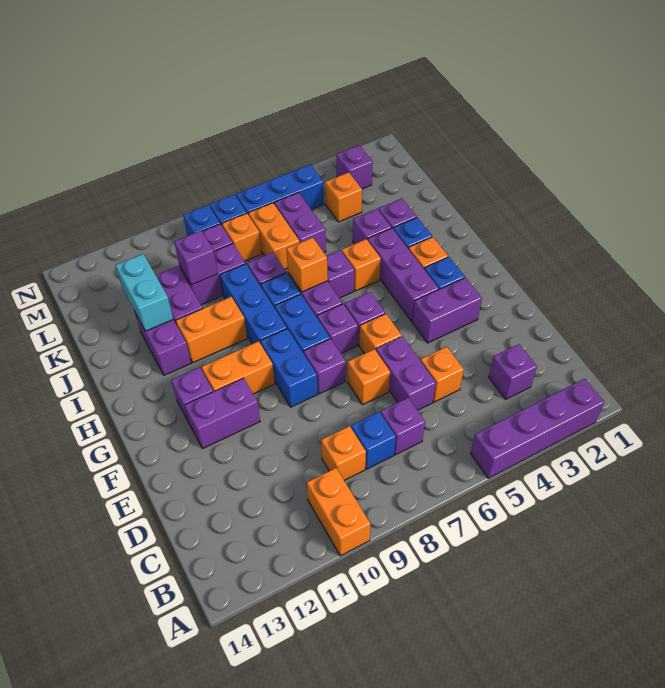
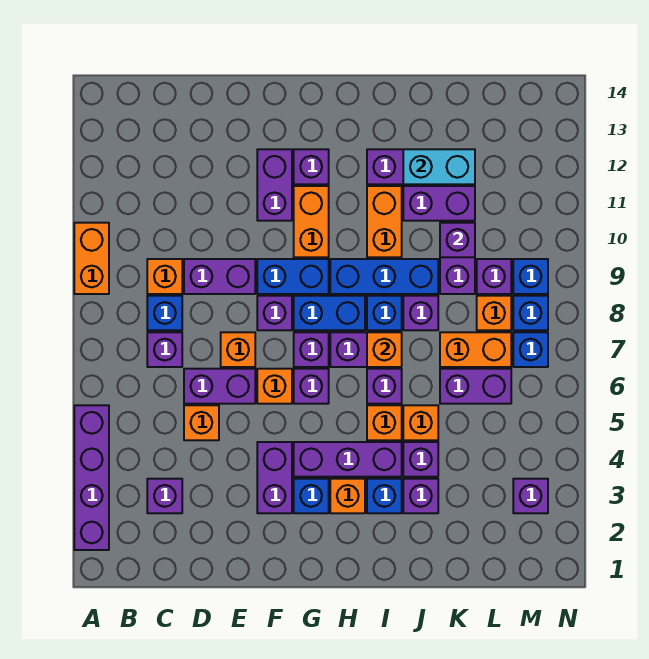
orange brick A10:B10 level 1 -> orange brick A9:A10 level 1
none -> purple brick D9:E9 level 1
orange brick L4 level 1 -> orange brick J5 level 1
blue brick M5:M7 level 1 -> blue brick M7 level 1

